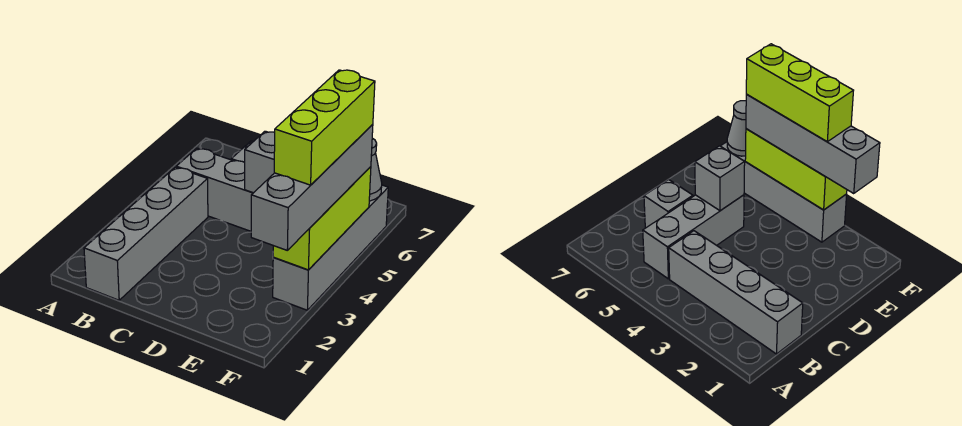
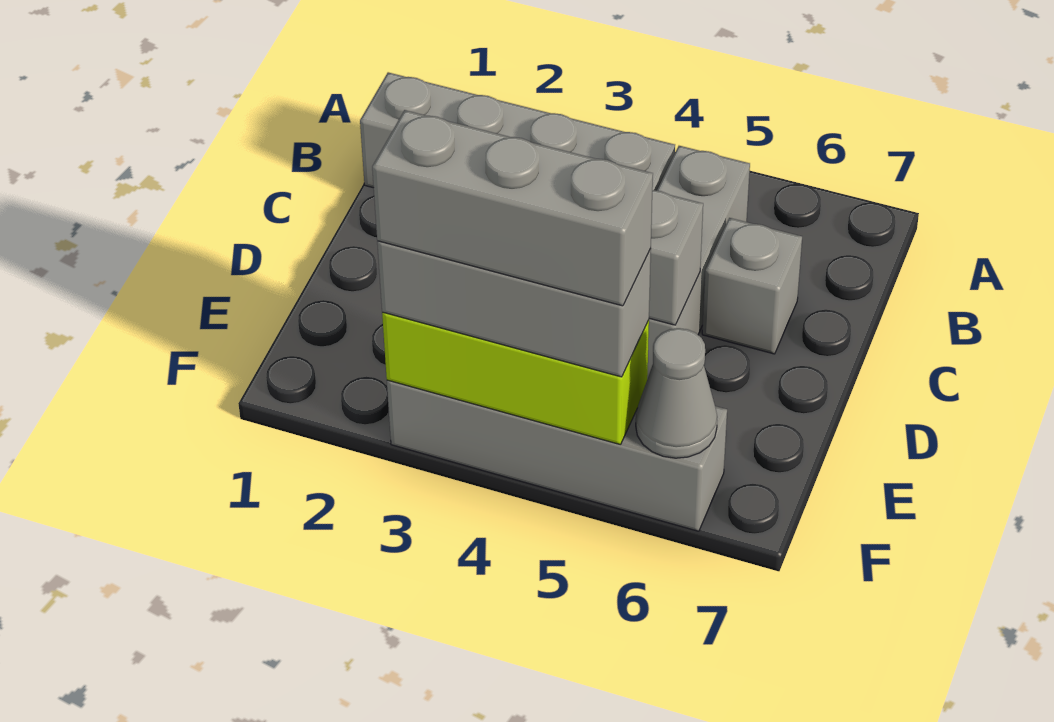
grey brick F2:F5 level 3 -> grey brick F3:F5 level 3
lime brick F3:F5 level 4 -> grey brick F3:F5 level 4

